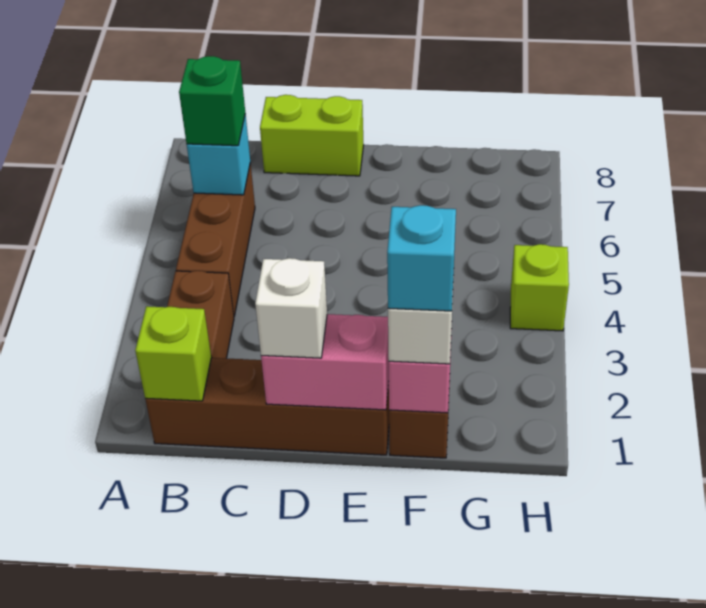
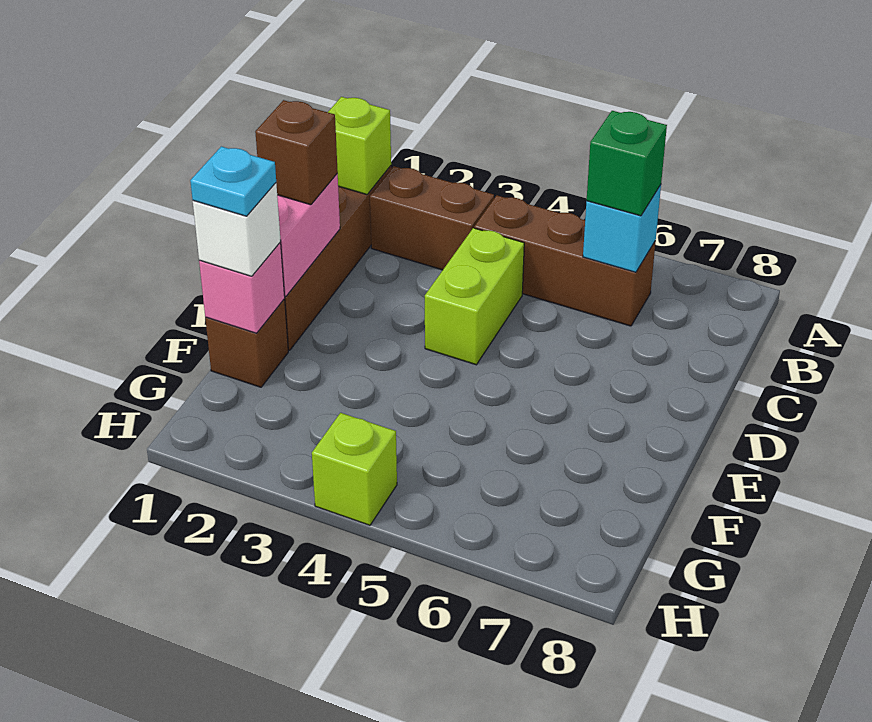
lime brick C8:D8 level 1 -> lime brick C4:D4 level 1
white brick D1 level 3 -> brown brick D1 level 3
cyan brick F1 level 4 -> cyan plate F1 level 4

